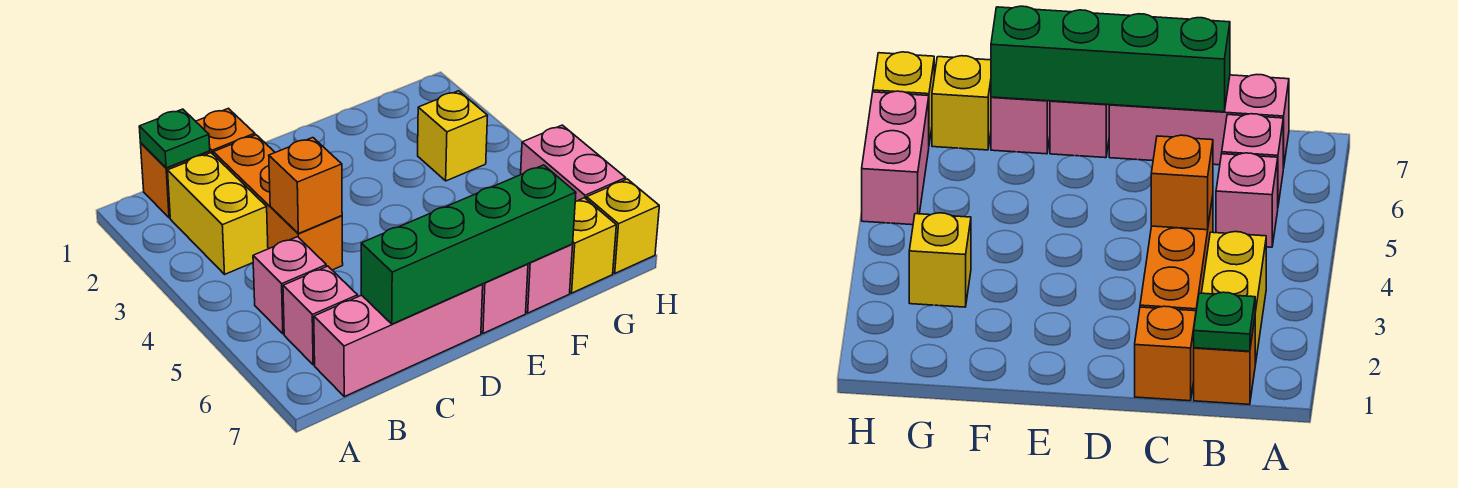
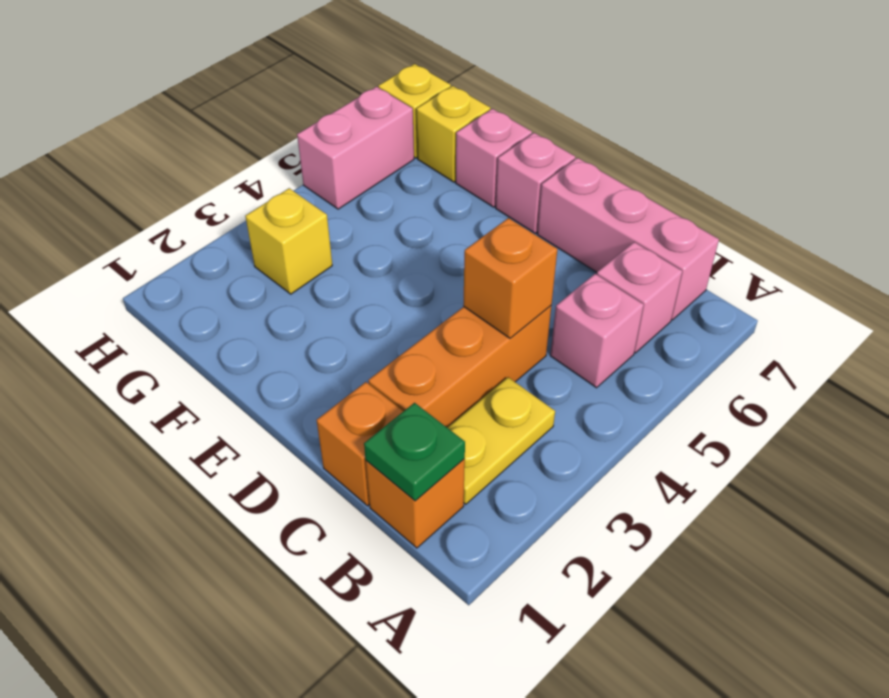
yellow brick B2:B3 level 1 -> yellow plate B2:B3 level 1
green brick C7:F7 level 2 -> none

